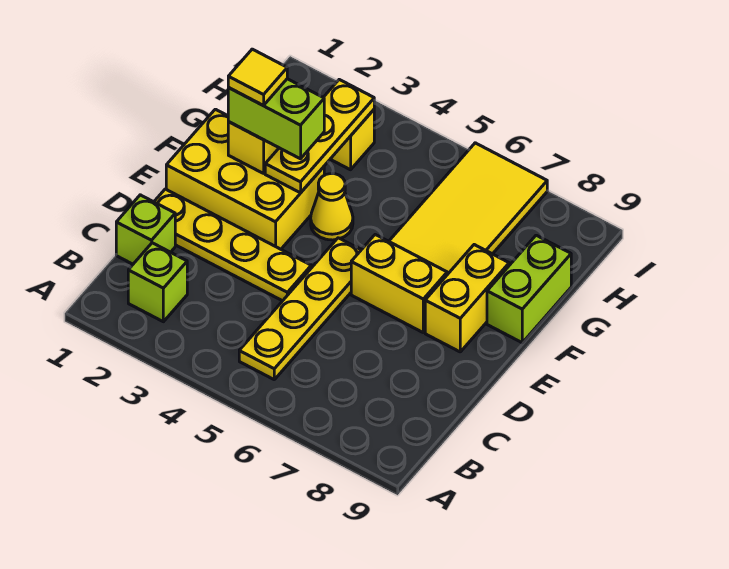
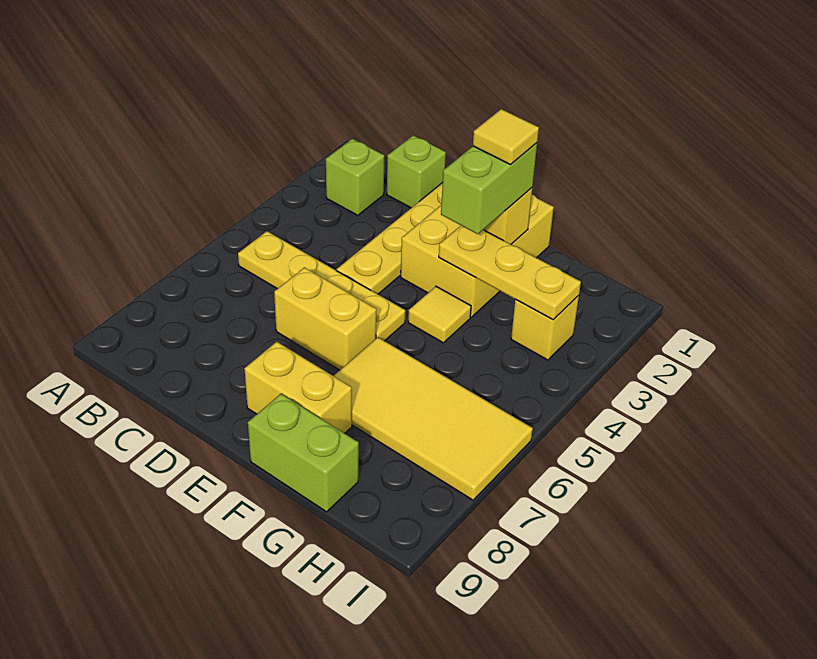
yellow brick E6:E7 level 1 -> yellow brick D6:E6 level 1
yellow cone F4 level 1 -> yellow tile F4 level 1

